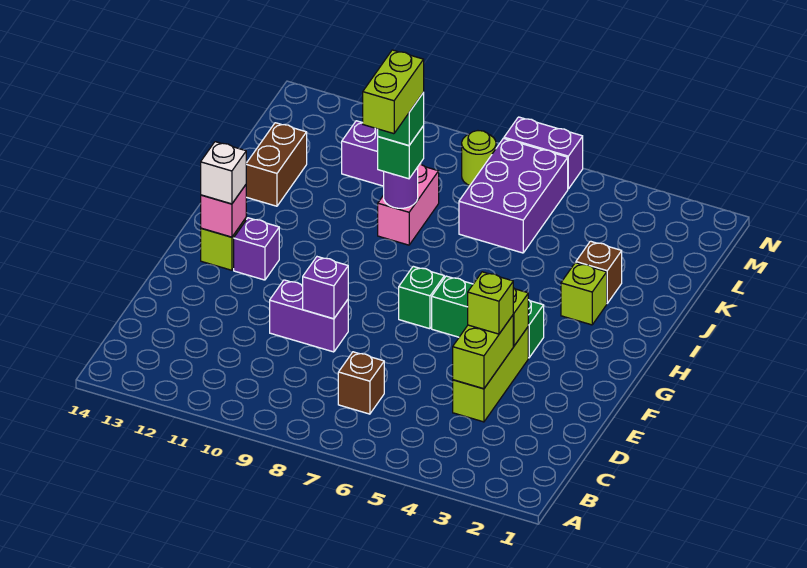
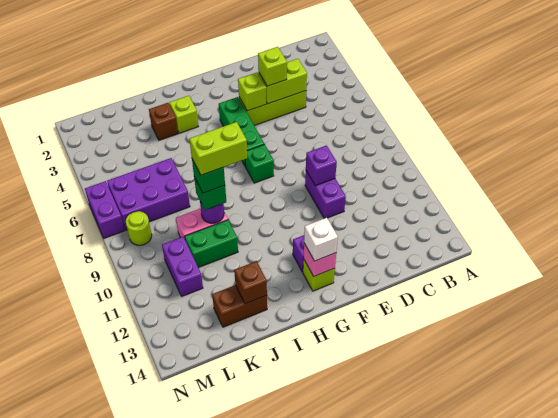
brown brick C7 level 1 -> brown brick J13 level 2
none -> green brick J10:K10 level 1

